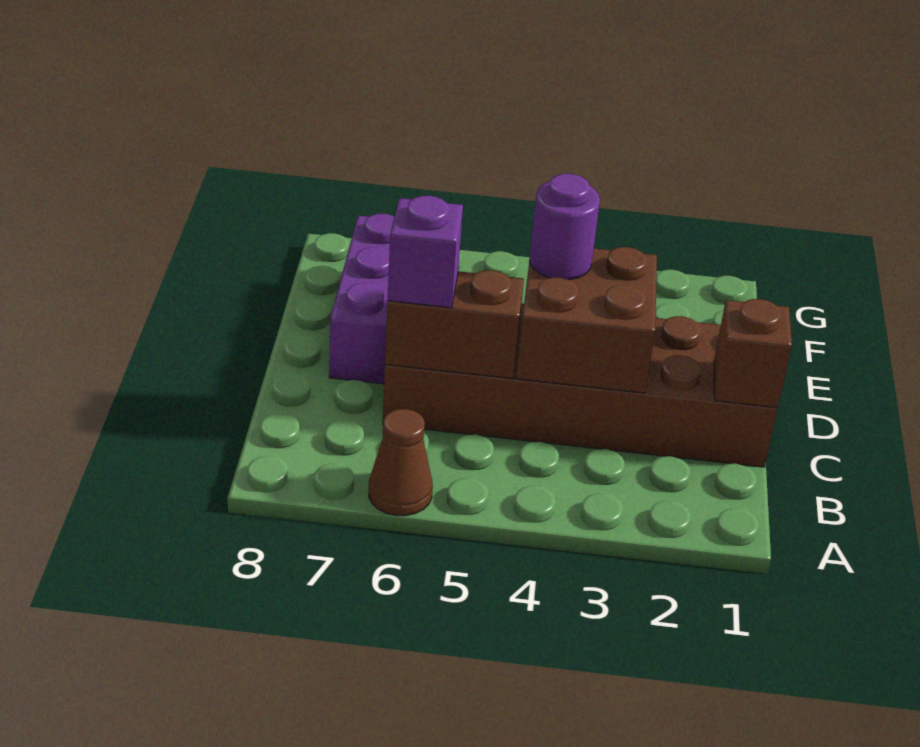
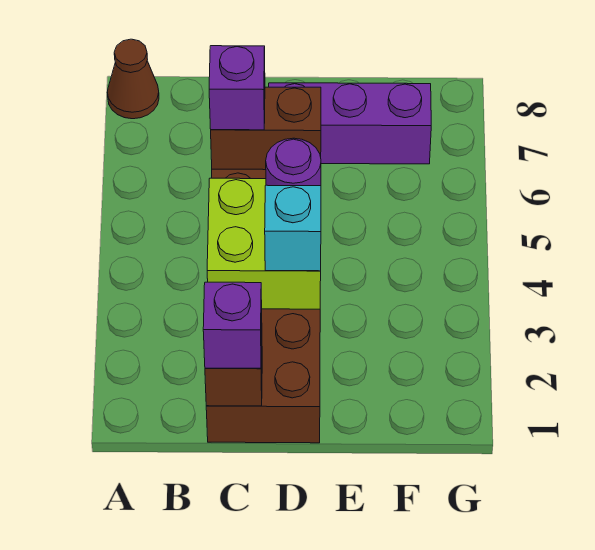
brown cone A6 level 1 -> brown cone A8 level 1
none -> purple brick C1 level 3
brown brick C3:D4 level 2 -> lime brick C3:D4 level 2
brown brick C5:C6 level 2 -> brown brick C6:D6 level 2
none -> cyan brick D3 level 3

